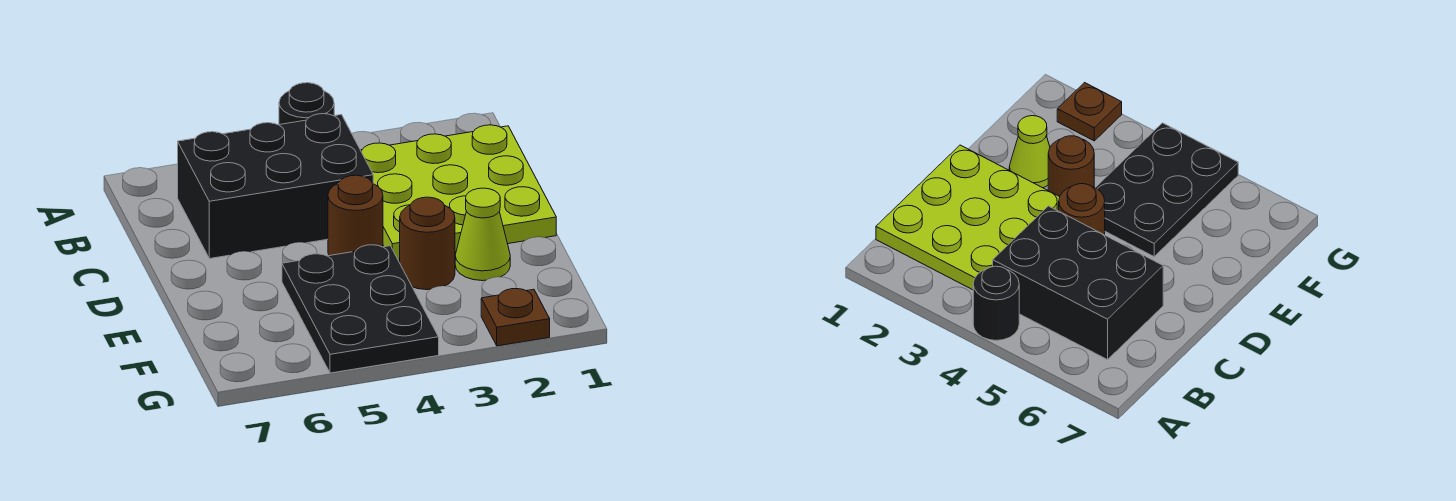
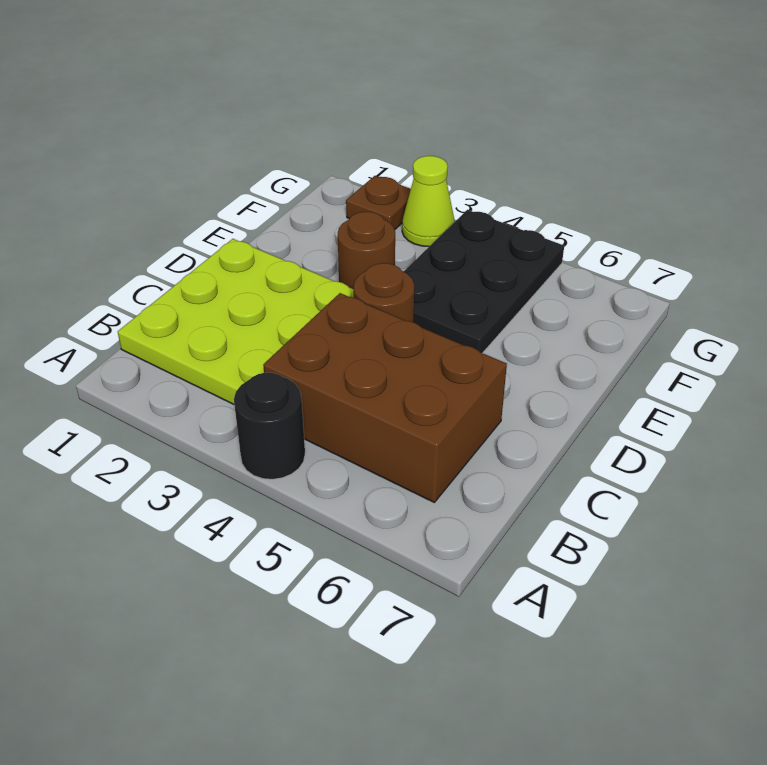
black brick B4:C6 level 1 -> brown brick B4:C6 level 1
lime cone E2 level 1 -> lime cone G3 level 1

